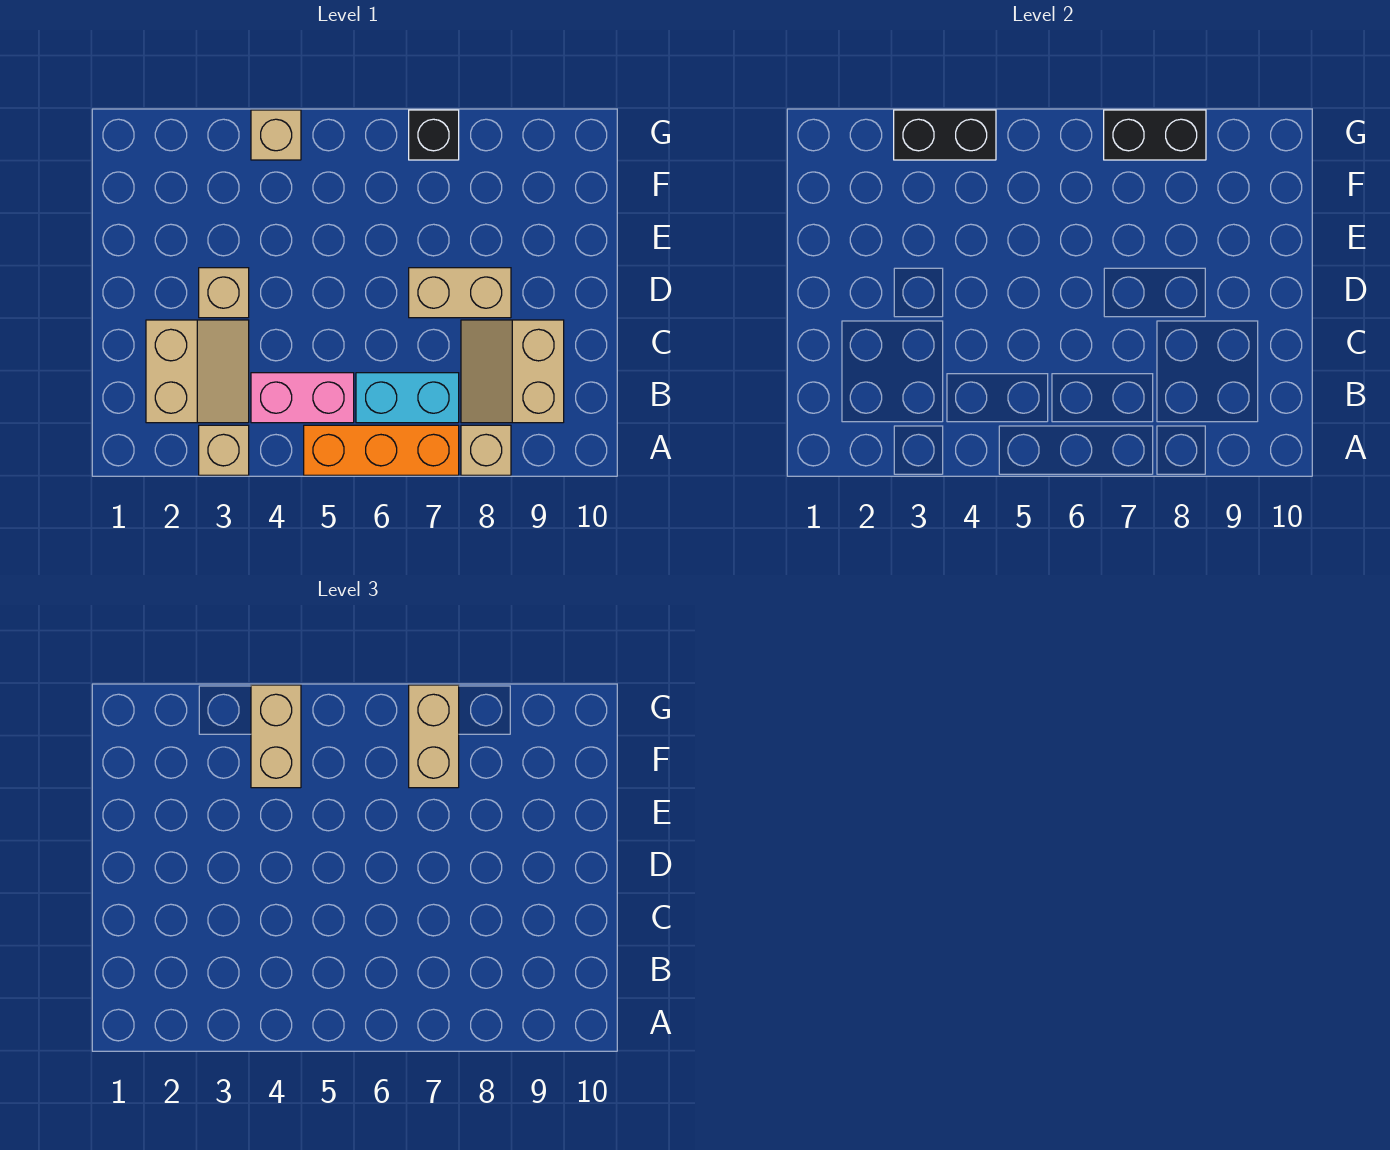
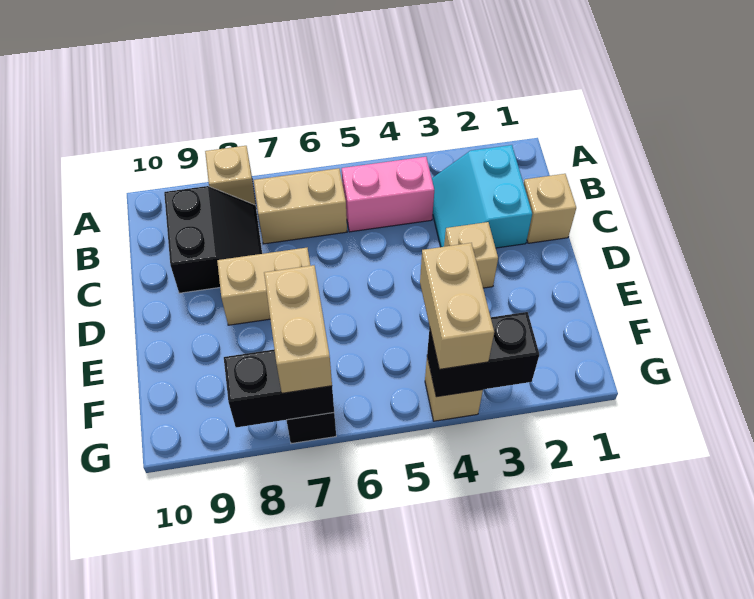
tan brick A3 level 1 -> tan brick C1 level 1
orange brick A5:A7 level 1 -> none
tan slope B2:C3 level 1 top 2 -> cyan slope B2:C3 level 1 top 2
cyan brick B6:B7 level 1 -> tan brick B6:B7 level 1
tan slope B8:C9 level 1 top 9 -> black slope B8:C9 level 1 top 9

